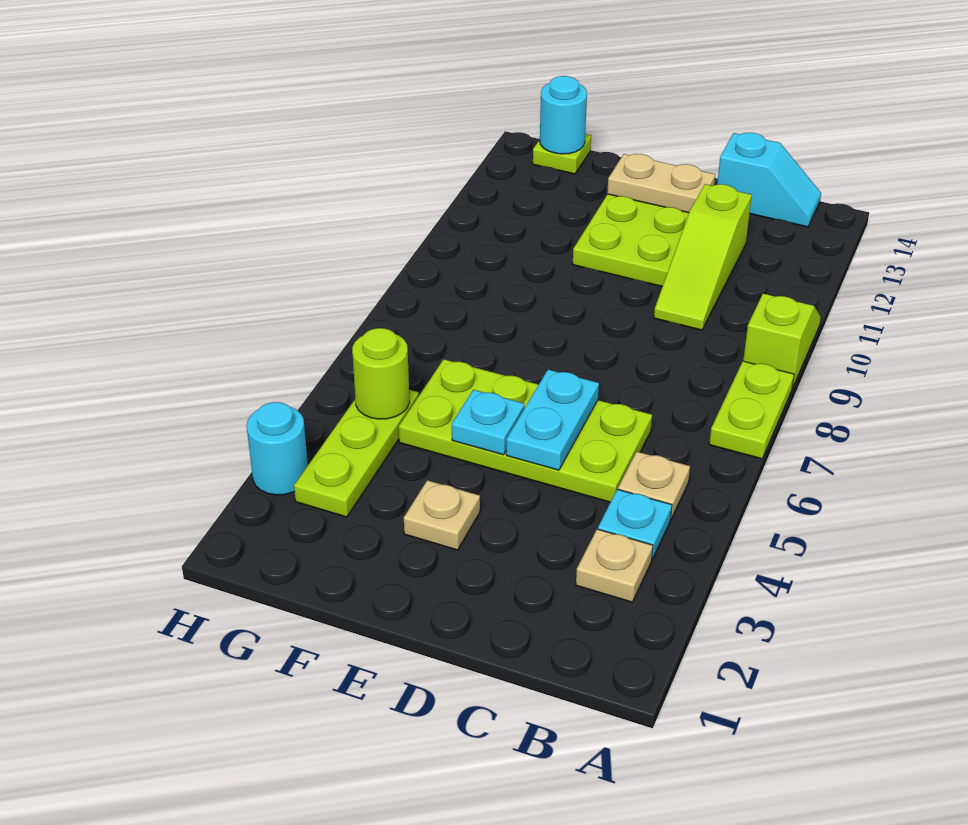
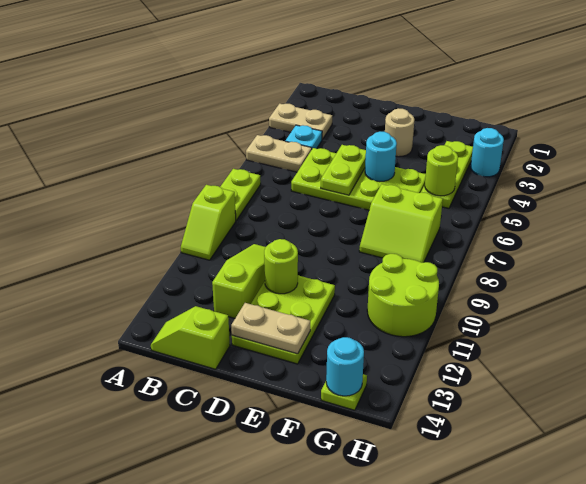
tan plate B3 level 1 -> tan plate A3:B3 level 1
tan plate B5 level 1 -> tan plate A5:B5 level 1
cyan slope B14:C14 level 1 top C -> lime slope B14:C14 level 1 top C
cyan plate D5:D6 level 2 -> lime plate D5:D6 level 2
none -> lime round brick D11 level 2
tan plate E3 level 1 -> tan round brick E3 level 1
cyan plate E5 level 2 -> cyan round brick E5 level 2
none -> lime slope F7:G8 level 1 top 7
none -> lime round brick G10:H11 level 1

